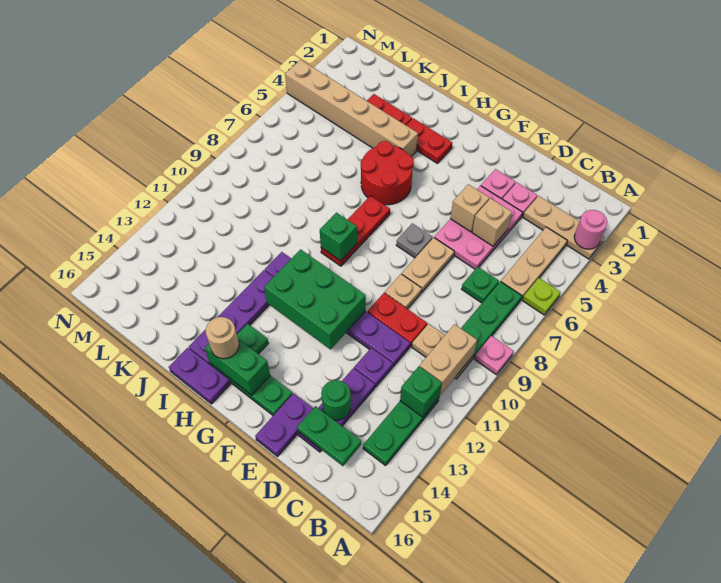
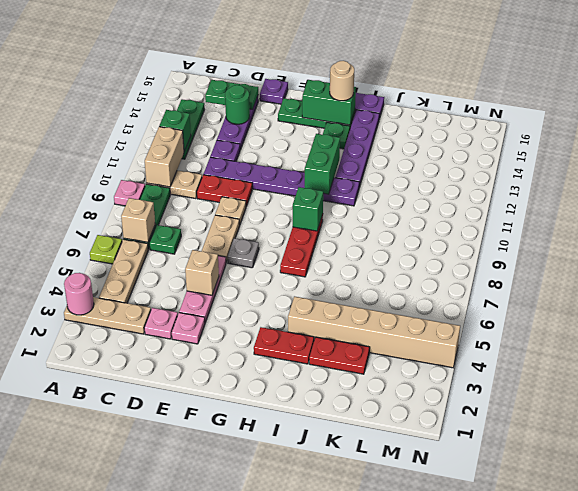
pink plate D4:E6 level 1 -> pink plate E4:E6 level 1
tan brick D5 level 2 -> tan brick B7 level 2
purple plate E15:E16 level 1 -> purple plate E16 level 1
green brick F11:H12 level 2 -> green brick H11:H12 level 2
red round brick H5:I6 level 1 -> none

